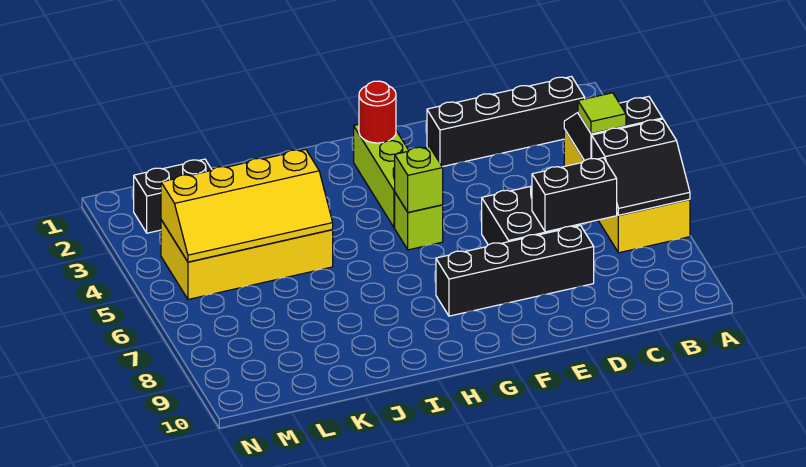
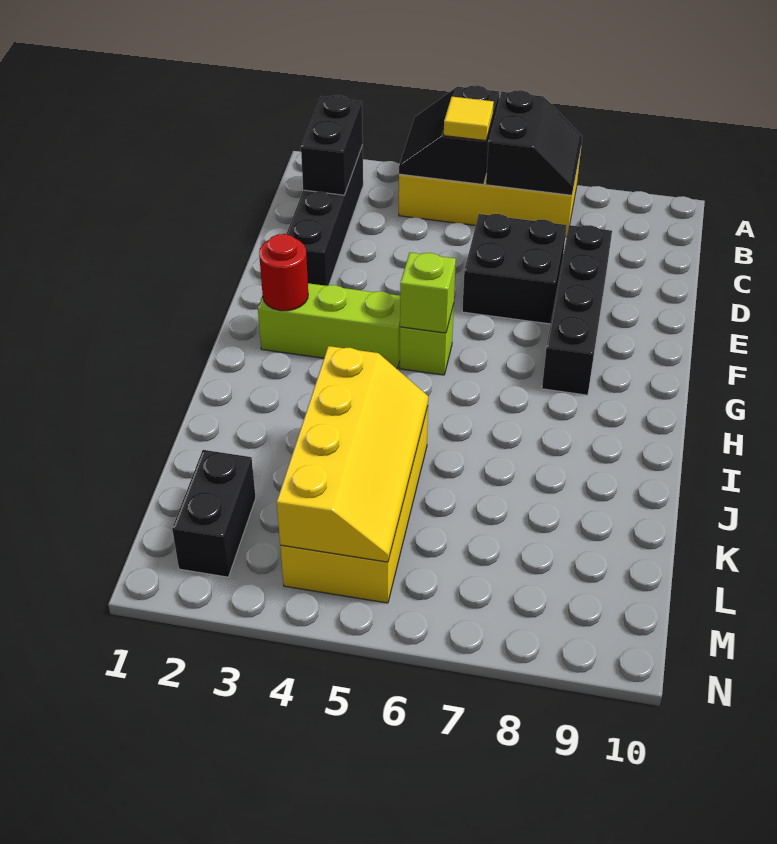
lime tile B5 level 3 -> yellow tile B5 level 3
black brick C7:D7 level 2 -> black brick B2:C2 level 2

